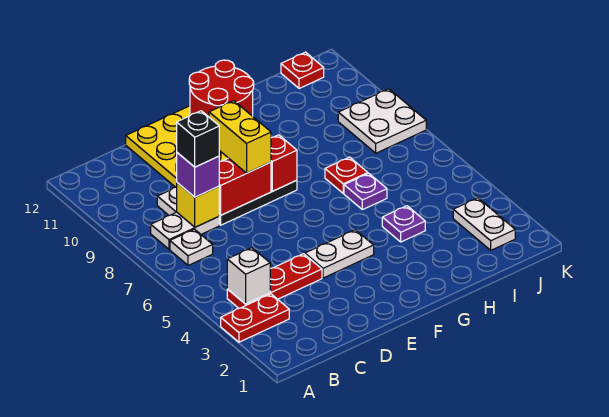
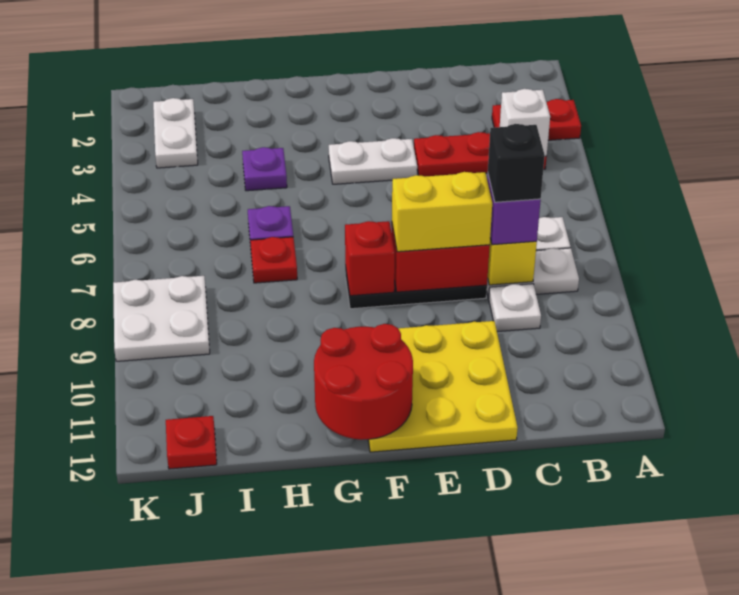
yellow brick E8:E9 level 3 -> yellow brick D8:E8 level 3

